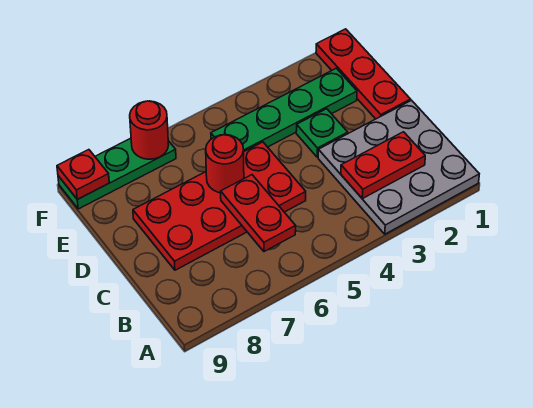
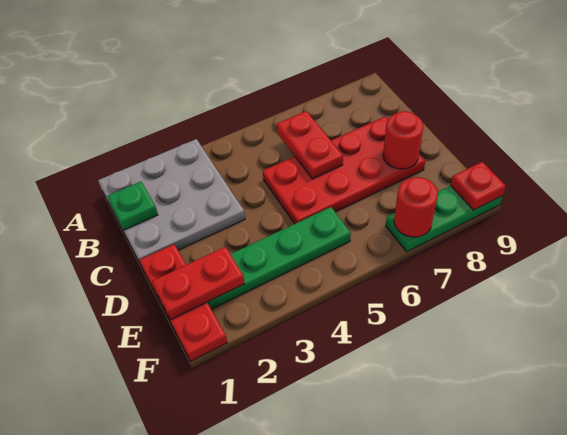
red plate B2:B3 level 2 -> red plate E1:E2 level 2
green plate D3 level 1 -> green plate B1 level 2
red round brick D6 level 2 -> red round brick D8 level 2

